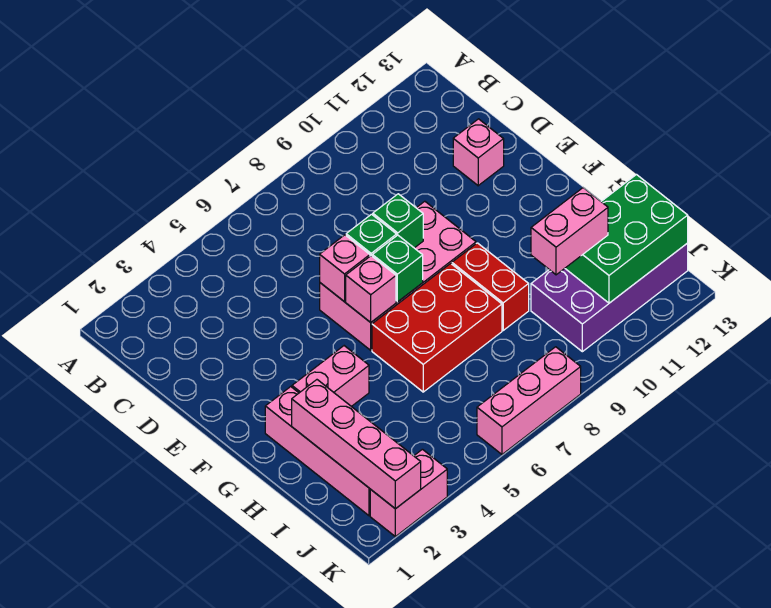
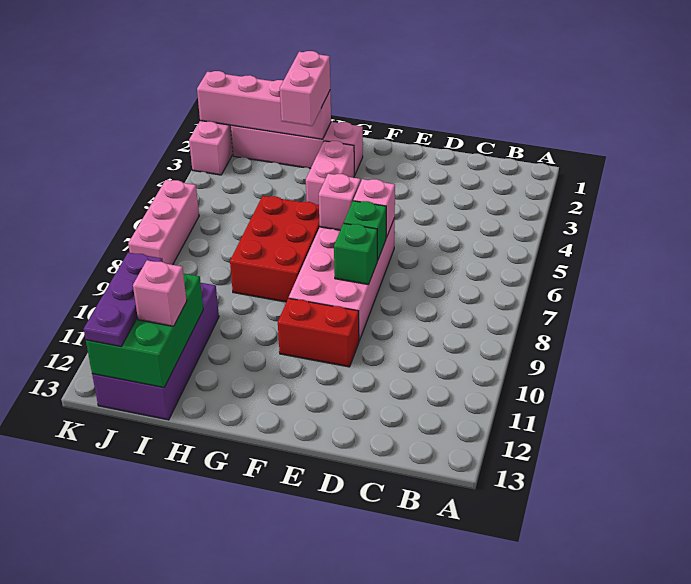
pink brick D12 level 1 -> pink brick I12 level 3
green brick F7 level 2 -> none
red brick G9:H9 level 1 -> red brick E10:F10 level 1
pink brick I10:I11 level 3 -> pink brick H2:H3 level 3
none -> purple plate J11:J13 level 3

